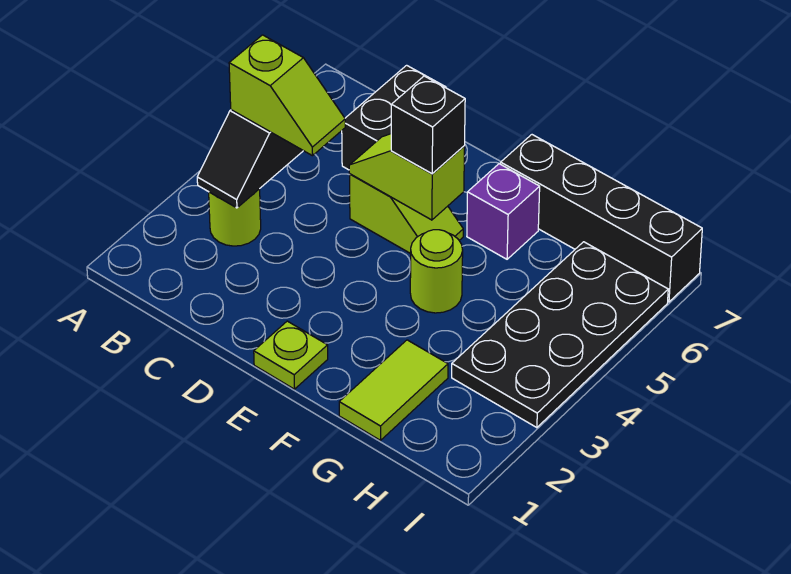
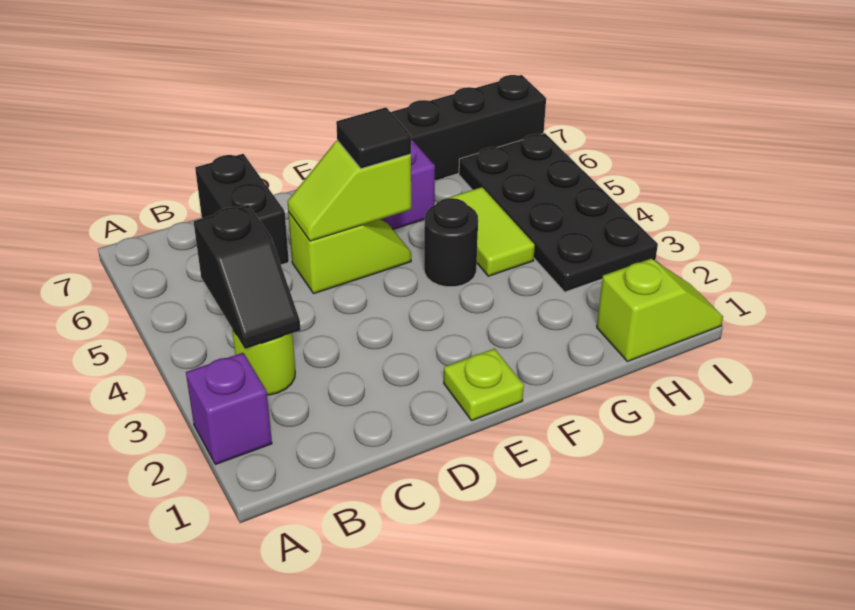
none -> purple brick A2 level 1
lime slope B4:C4 level 3 top B -> lime slope H1:I1 level 1 top H
black brick E5 level 3 -> black tile E5 level 3
lime round brick F4 level 1 -> black round brick F4 level 1
lime tile G1:G2 level 1 -> lime tile G4:G5 level 1

